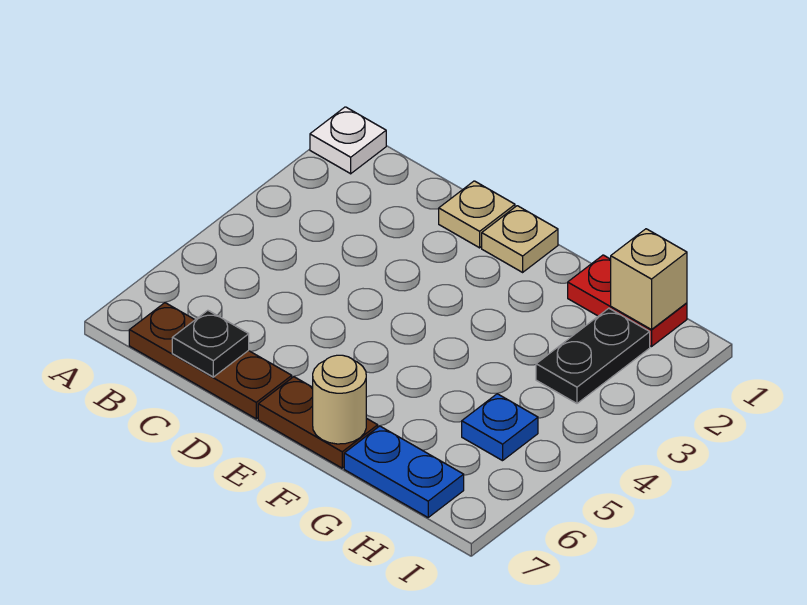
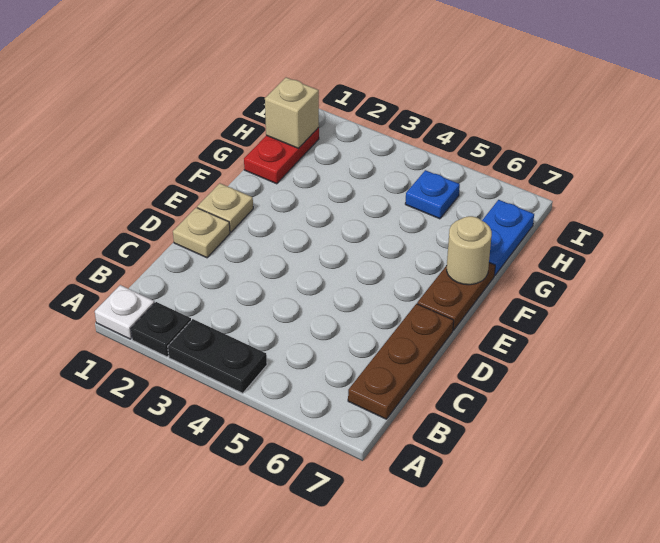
black plate C7 level 2 -> black plate A2 level 1
black plate H2:H3 level 1 -> black plate A3:A4 level 1

